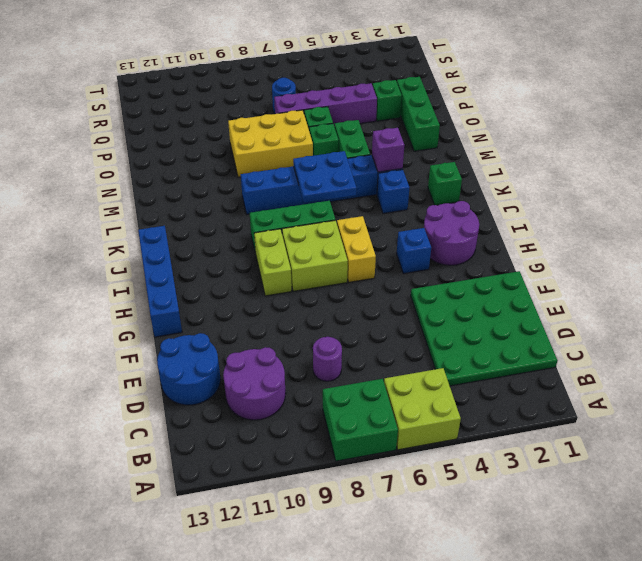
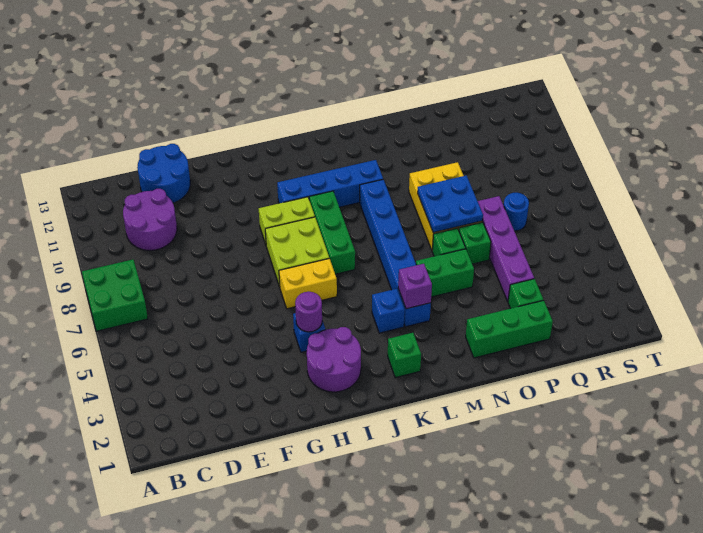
lime brick A5:B6 level 1 -> none
green plate C1:F4 level 1 -> none
purple round brick D8 level 1 -> purple round brick H4 level 2
blue brick G13:J13 level 1 -> blue brick I10:L10 level 1
blue plate K6:L7 level 2 -> blue plate N7:O8 level 2

